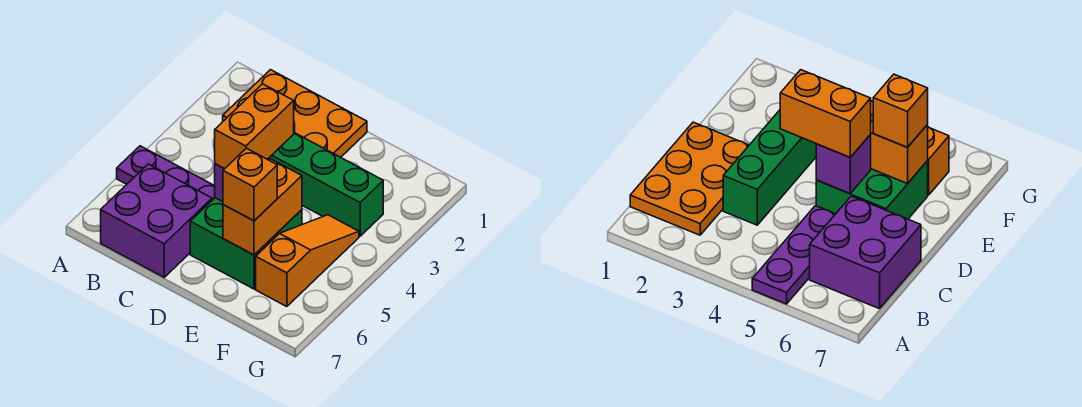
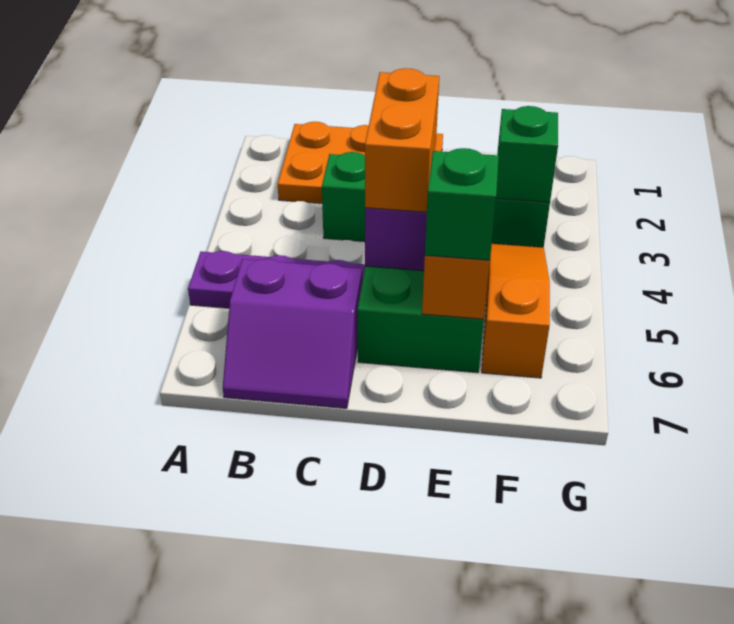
purple brick B6:C7 level 1 -> purple slope B6:C7 level 1 top 6
orange brick E6 level 3 -> green brick E6 level 3
none -> green brick F3 level 2

